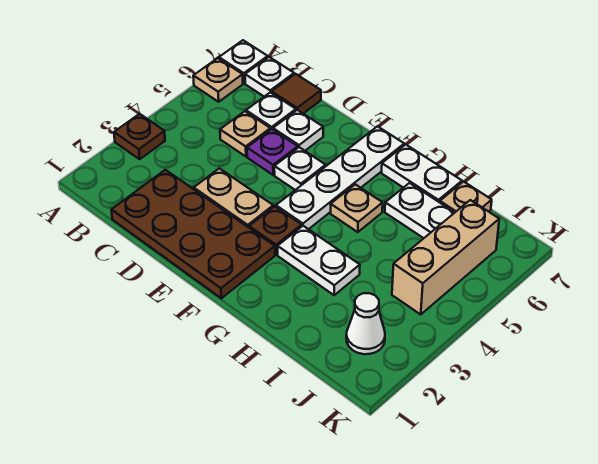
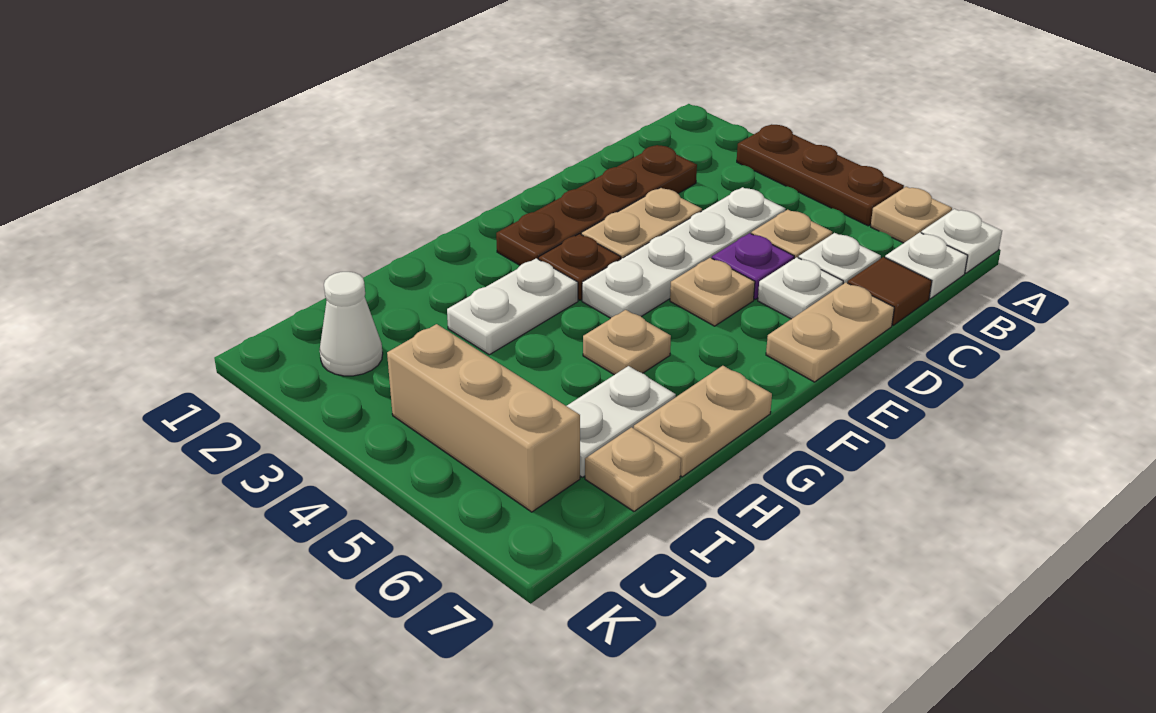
brown plate A3 level 1 -> brown plate A3:A5 level 1
brown plate C1:F2 level 1 -> brown plate C2:F2 level 1
none -> tan plate D7:E7 level 1
white plate E5 level 1 -> tan plate E5 level 1
white plate F4:F7 level 1 -> white plate C4:F4 level 1
white plate G7:H7 level 1 -> tan plate G7:H7 level 1

